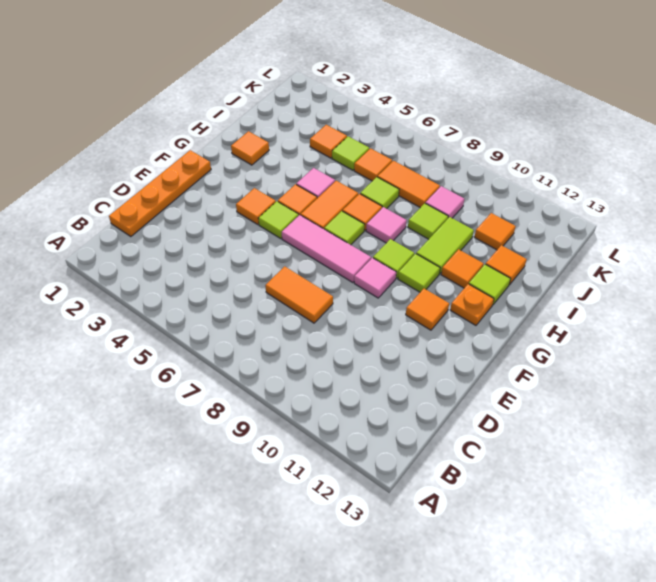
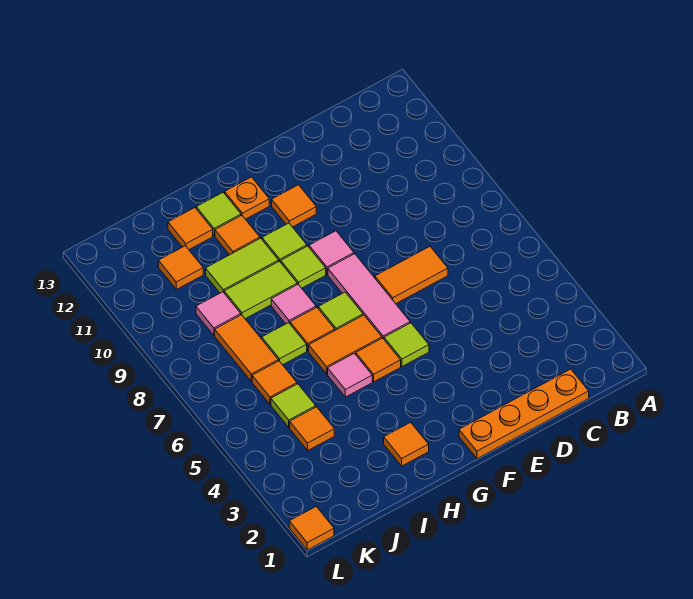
orange tile D7:D8 level 1 -> orange tile D7:E7 level 1
orange tile F4 level 1 -> orange tile L1 level 1
lime tile I9 level 1 -> lime tile H9:I9 level 1

